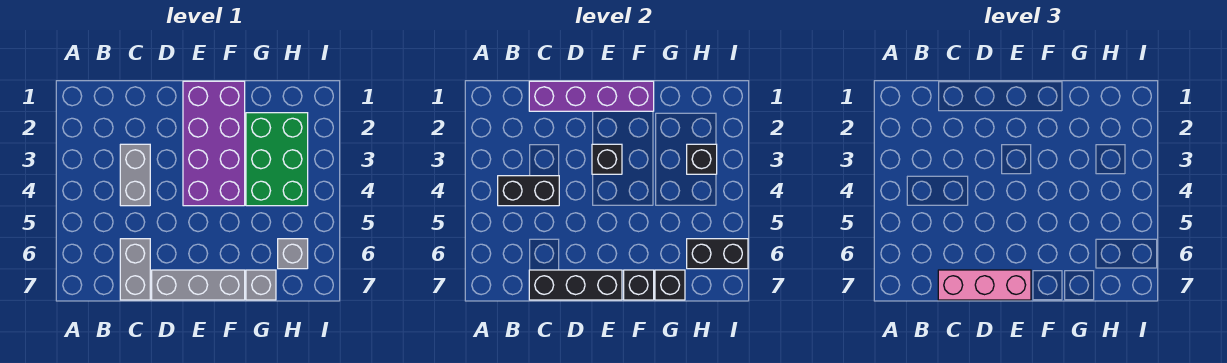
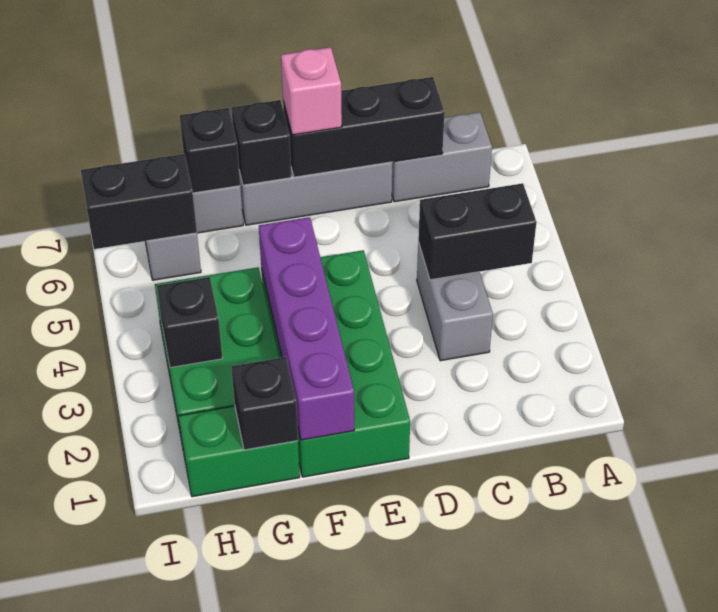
purple brick C1:F1 level 2 -> purple brick F1:F4 level 2
grey brick C6:C7 level 1 -> grey brick B7:C7 level 1
pink brick C7:E7 level 3 -> pink brick E7 level 3
purple brick E1:F4 level 1 -> green brick E1:F4 level 1
black brick E3 level 2 -> black brick G1 level 2
none -> green brick G1:H1 level 1

